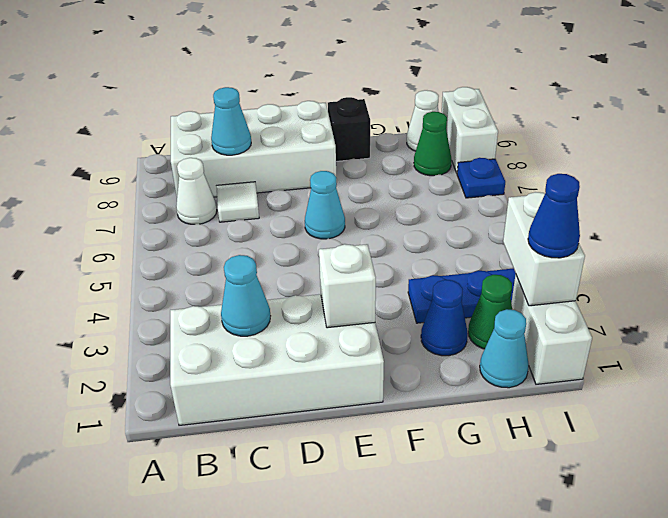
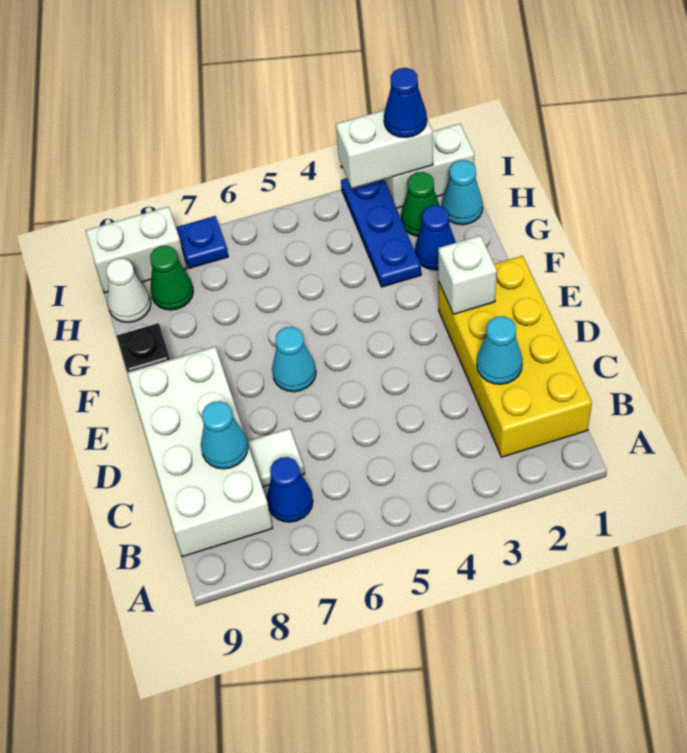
white brick B1:E2 level 1 -> yellow brick B1:E2 level 1
white cone B7 level 1 -> blue cone B7 level 1

